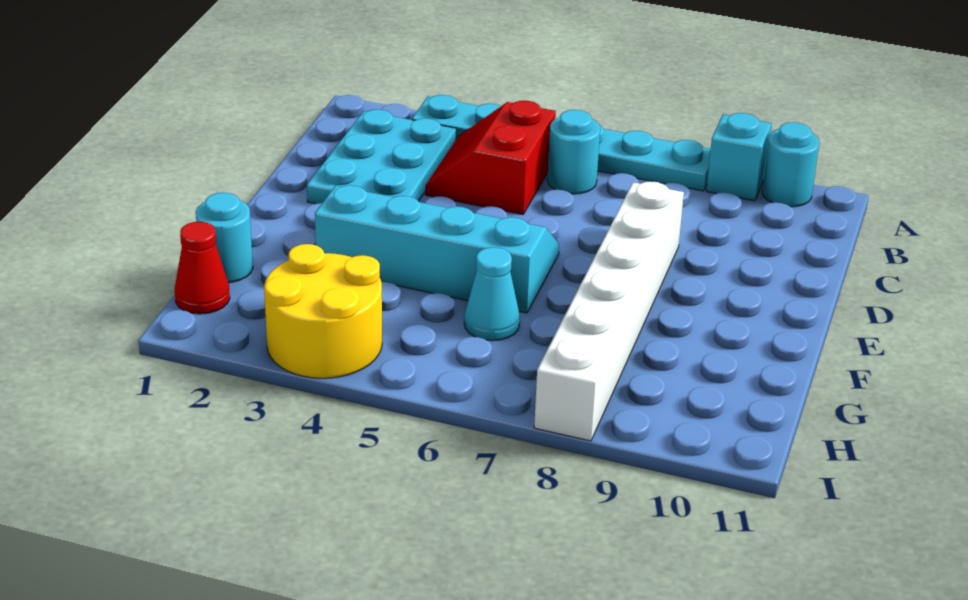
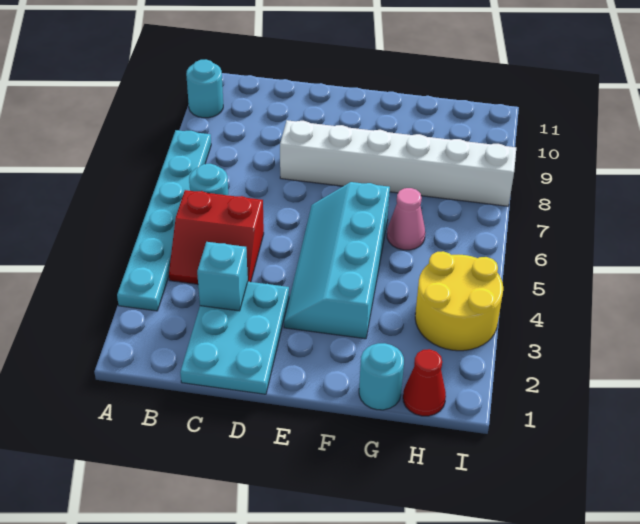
cyan brick A9 level 1 -> cyan brick C3 level 2
cyan plate B2:D3 level 1 -> cyan plate C1:D3 level 1
cyan cone G6 level 1 -> pink cone G6 level 1

